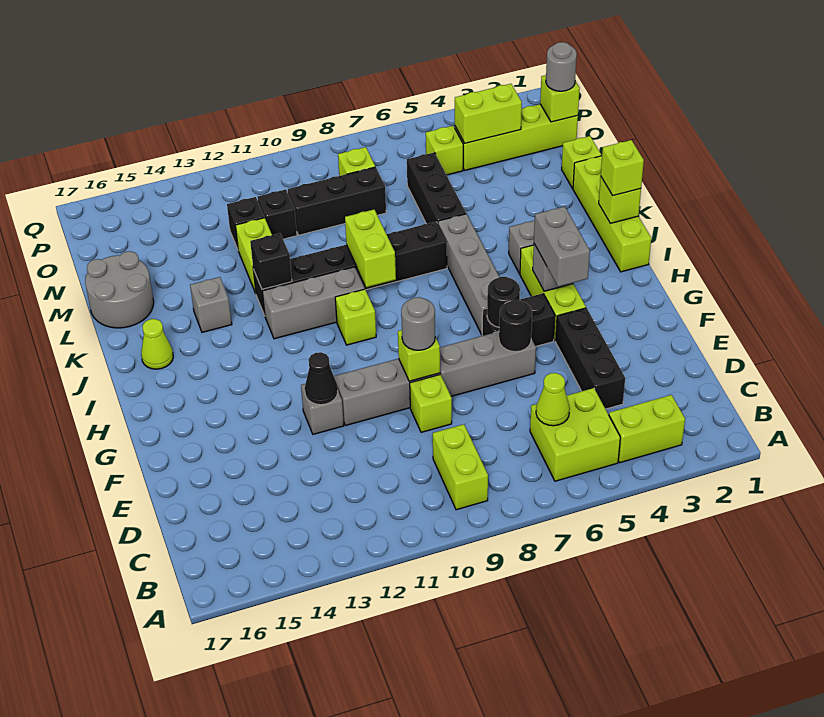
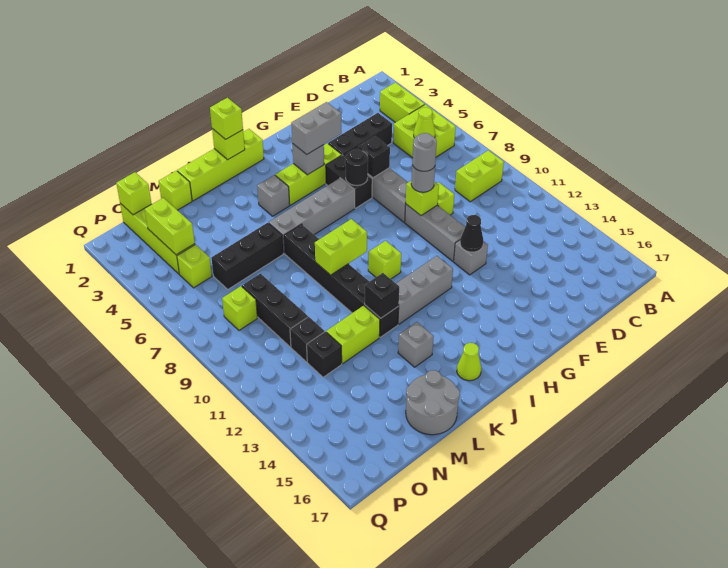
black round brick F6 level 2 -> black brick F6 level 2
grey brick J10:J12 level 1 -> grey brick H12:J12 level 1
grey round brick O1 level 3 -> grey round brick F9 level 4

